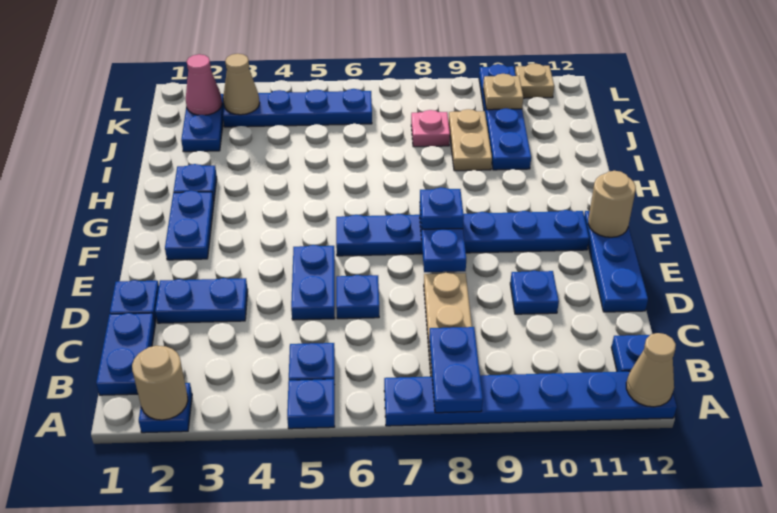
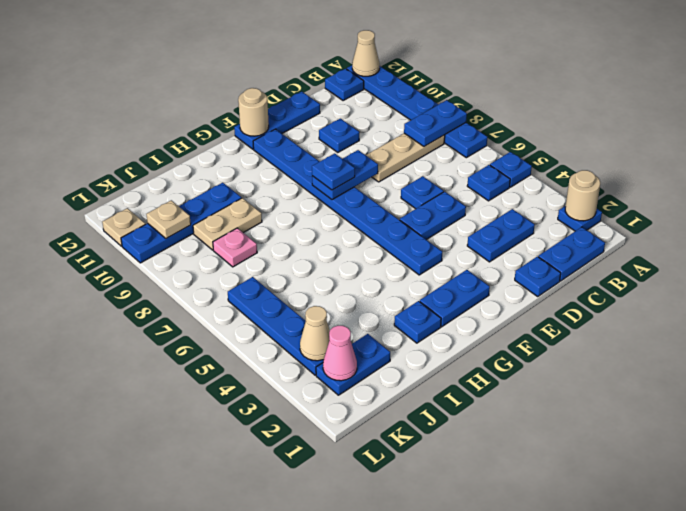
blue plate D2:D3 level 1 -> blue plate C3:D3 level 1
blue plate F6:F11 level 1 -> blue plate F4:F11 level 1

